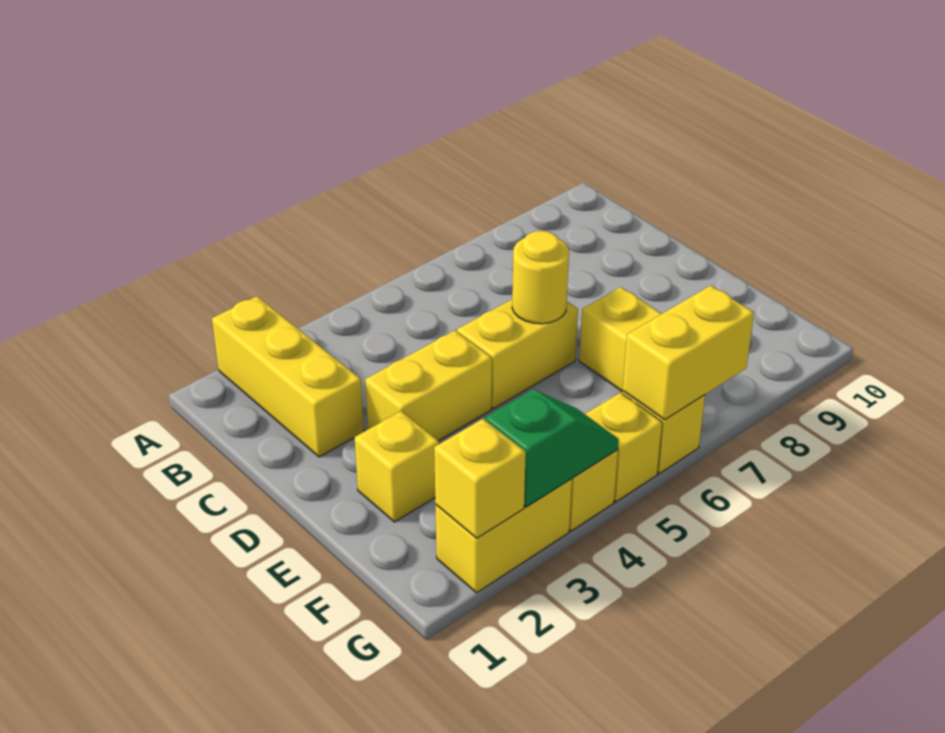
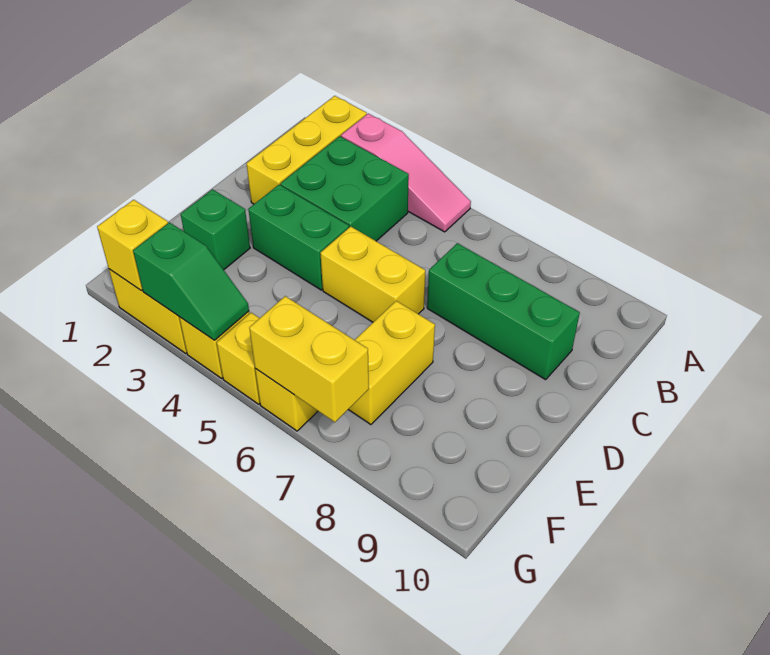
none -> pink slope A3:A5 level 1 top 3
none -> green brick B3:C4 level 1
none -> green brick C7:C9 level 1
yellow brick D3:D4 level 1 -> green brick D3:D4 level 1
yellow round brick D6 level 2 -> none
yellow brick E2 level 1 -> green brick E2 level 1

